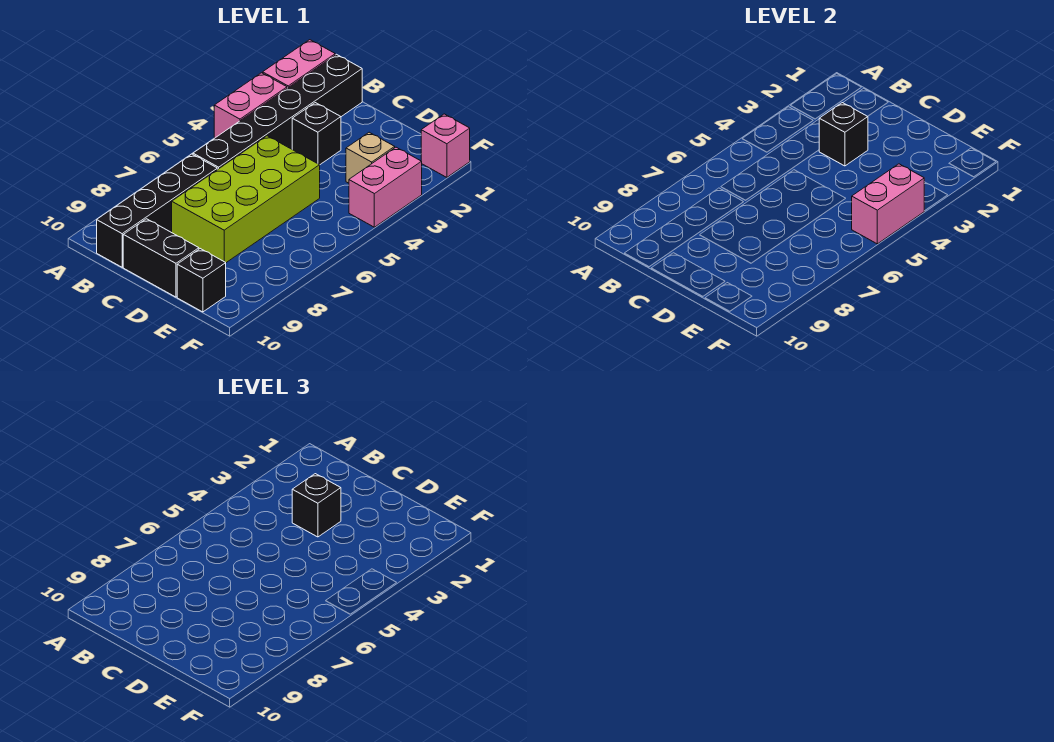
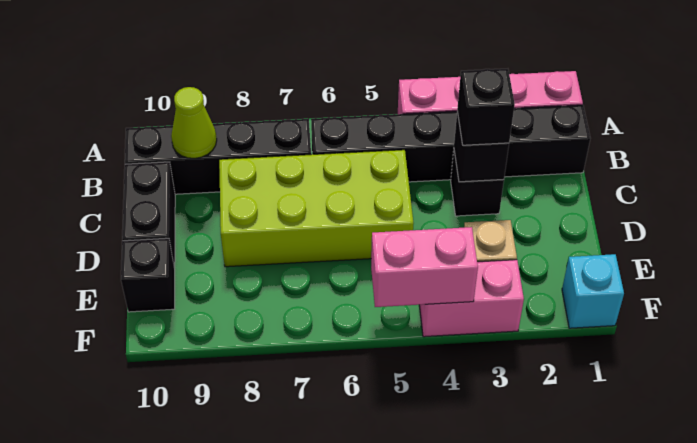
none -> lime cone B9 level 2
pink brick F1 level 1 -> cyan brick F1 level 1

